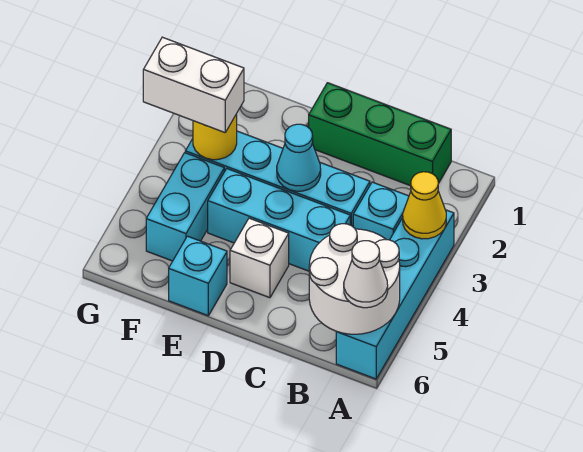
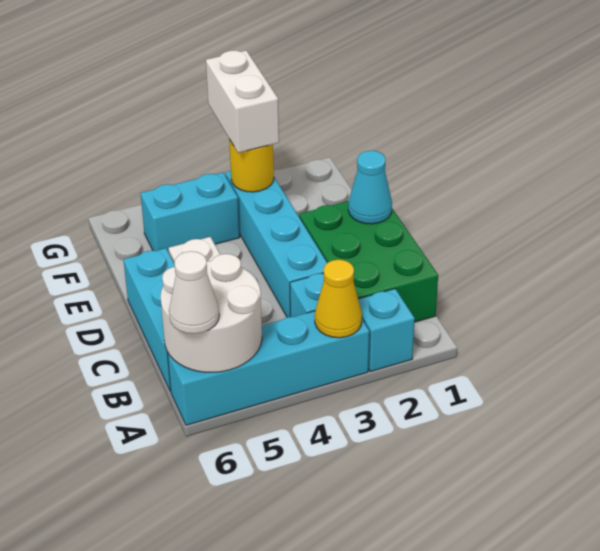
green brick B1:D1 level 1 -> green brick B1:D2 level 1
cyan brick C4:E4 level 1 -> cyan brick B6:D6 level 1
cyan cone D3 level 2 -> cyan cone D1 level 2
cyan brick E6 level 1 -> cyan brick A2 level 1

